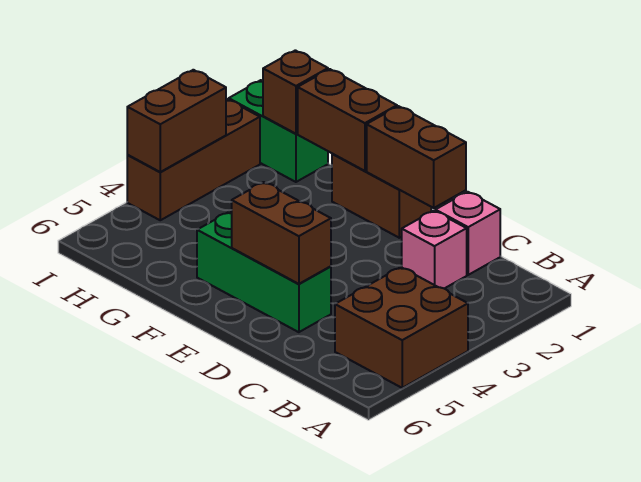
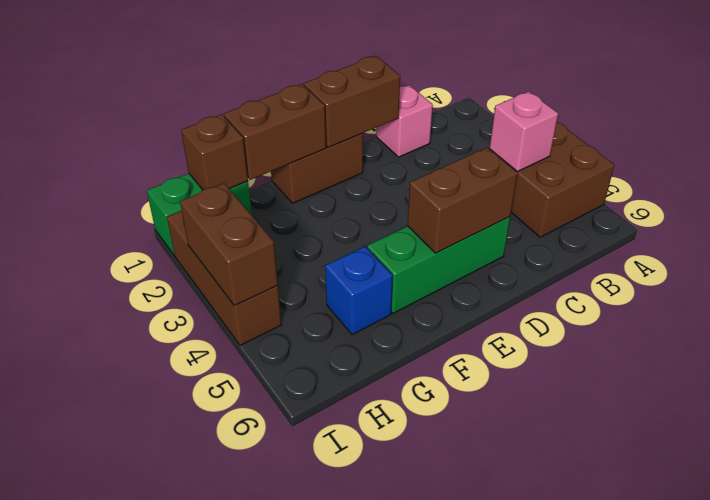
pink brick C2 level 1 -> pink brick B4 level 2
none -> blue brick G5 level 1

